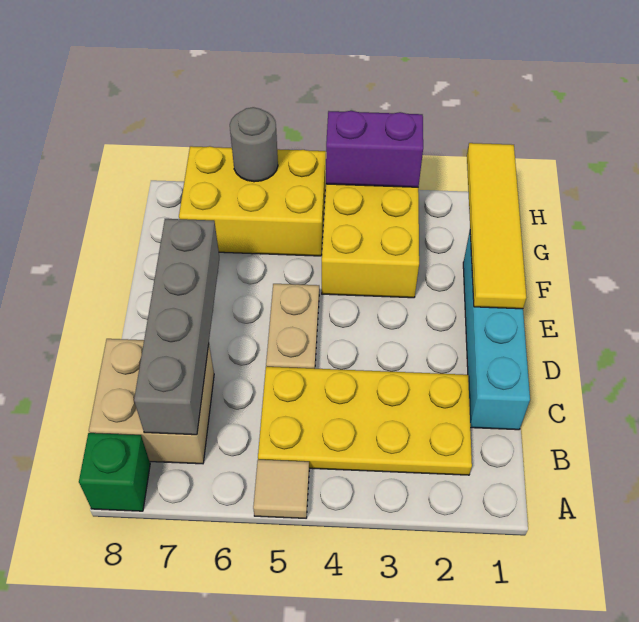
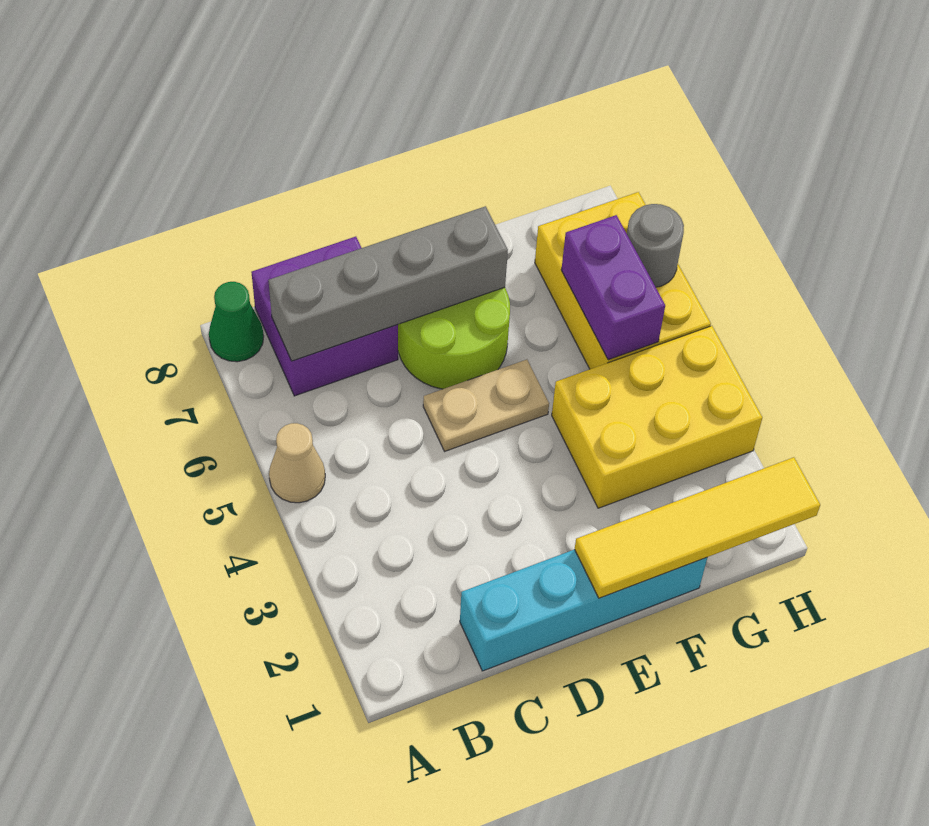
tan tile A5 level 1 -> tan cone A5 level 1
green brick A8 level 1 -> green cone A8 level 1
yellow plate B2:C5 level 1 -> none
tan brick B7:C8 level 1 -> purple brick B7:C8 level 1
none -> lime round brick D6:E7 level 1
purple brick H3:H4 level 2 -> purple brick G5:G6 level 2

